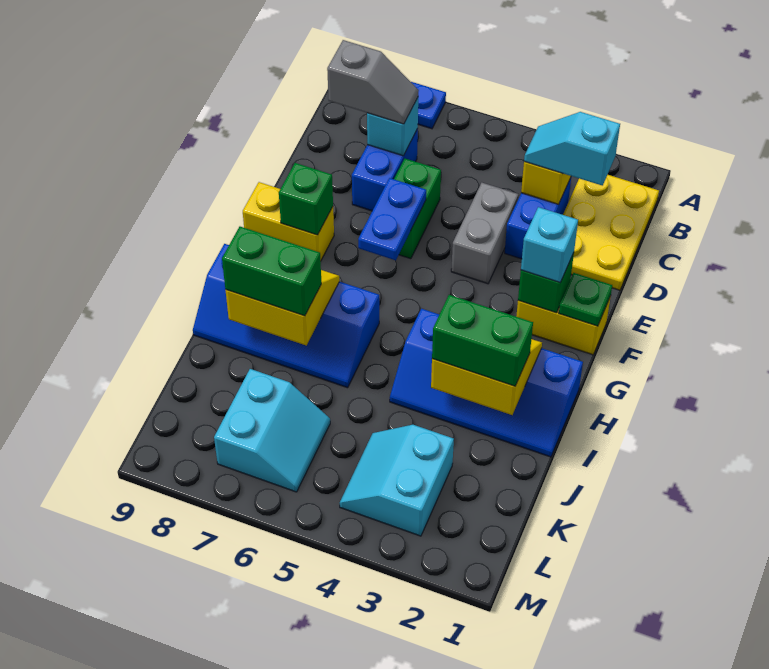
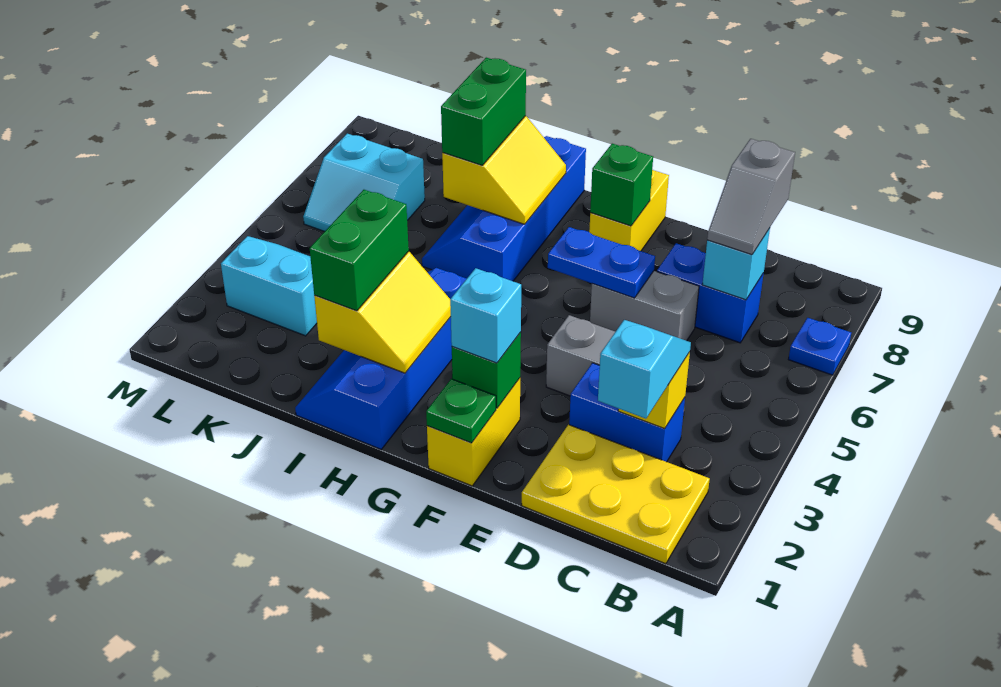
green brick D6:E6 level 1 -> grey brick D6:E6 level 1

